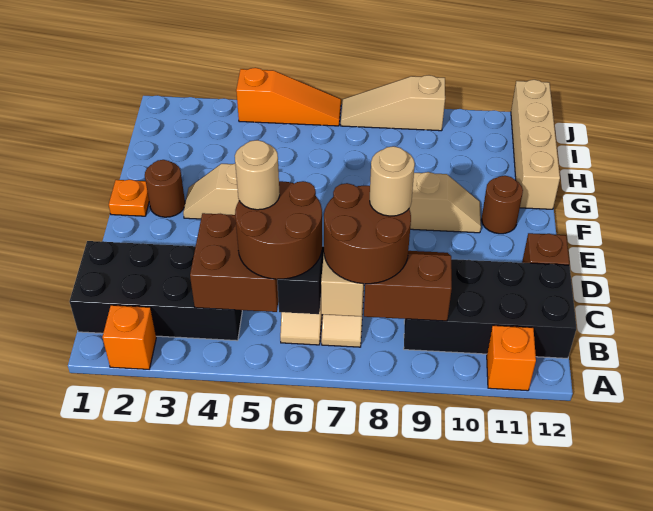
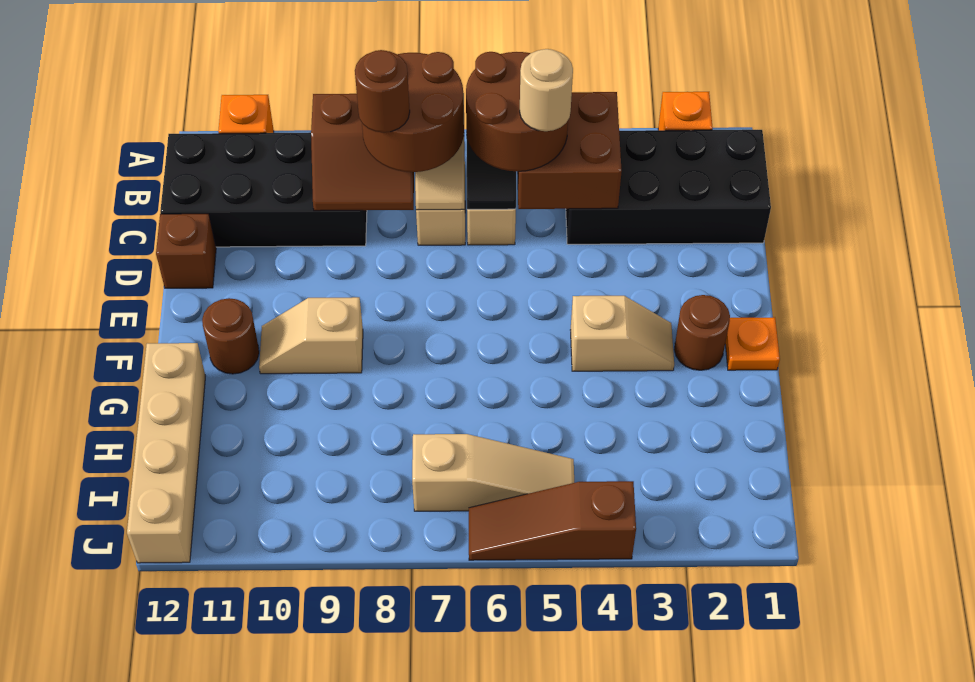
tan round brick C8 level 4 -> brown round brick C8 level 4
orange slope J4:J6 level 1 top 4 -> brown slope J4:J6 level 1 top 4
tan slope J7:J9 level 1 top 9 -> tan slope I5:I7 level 1 top 7

